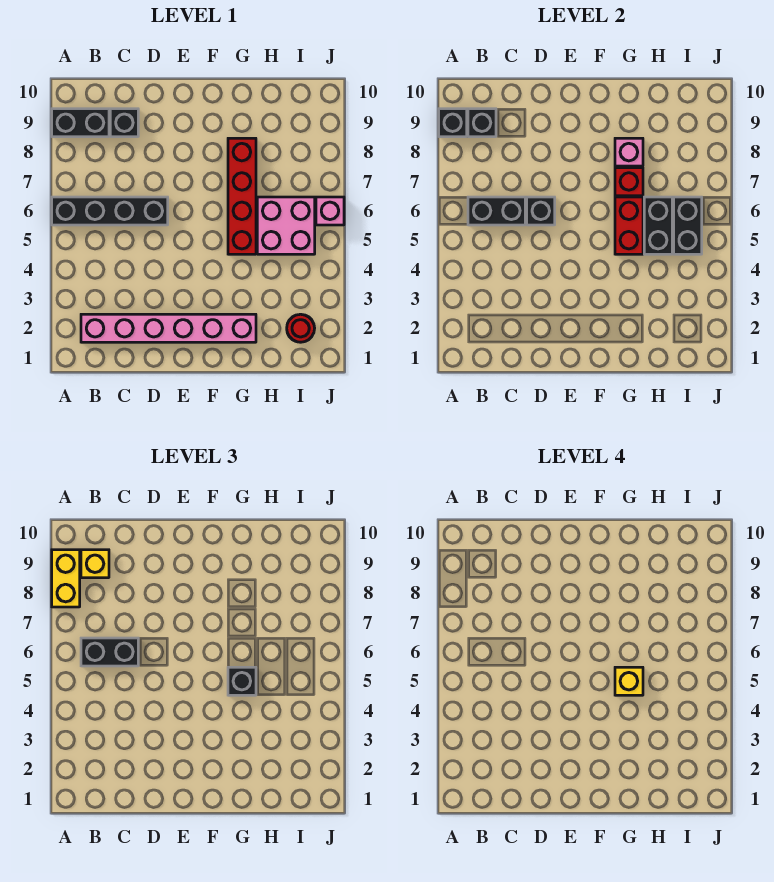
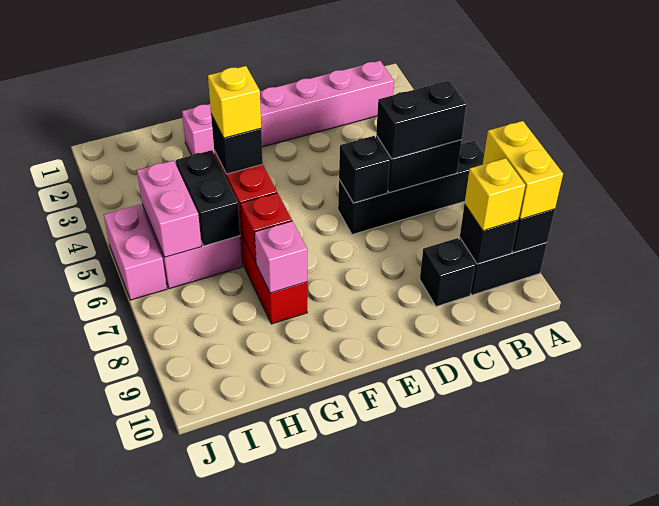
red round brick I2 level 1 -> none
black brick I5:I6 level 2 -> pink brick I5:I6 level 2
pink brick J6 level 1 -> pink brick J5:J6 level 1

